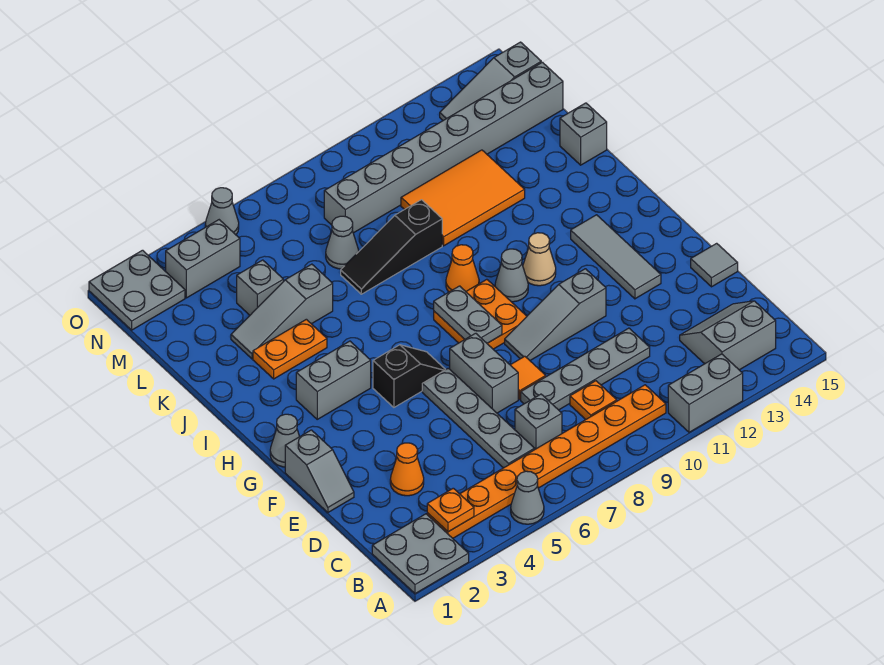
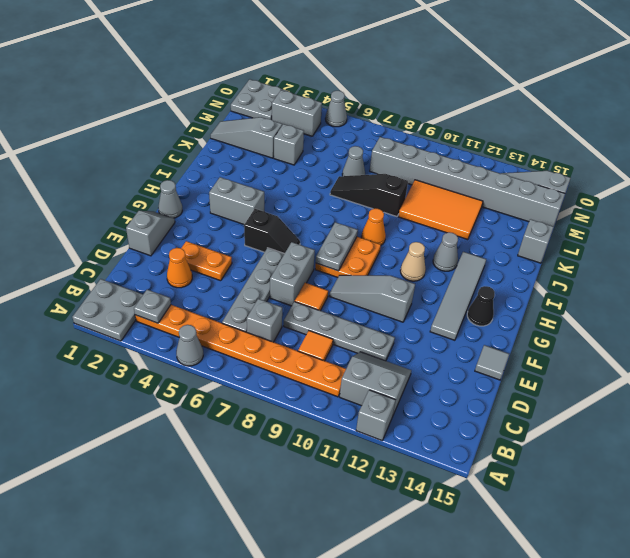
grey brick A11:A12 level 1 -> grey brick A12 level 1
orange plate B3 level 2 -> grey plate B3 level 2
grey slope B13:C14 level 1 top B -> grey slope B11:C12 level 1 top B
orange plate C9 level 1 -> orange tile C9 level 1
grey slope E1:F1 level 1 top F -> grey slope E1:F1 level 1 top E
grey tile F13:H13 level 1 -> grey tile F13:I13 level 1
none -> black cone G14 level 1
grey cone H10 level 1 -> grey cone I12 level 1
orange plate J3:J4 level 1 -> orange plate E3:E4 level 1
grey slope K3:K5 level 1 top 5 -> grey slope L1:L3 level 1 top 3

